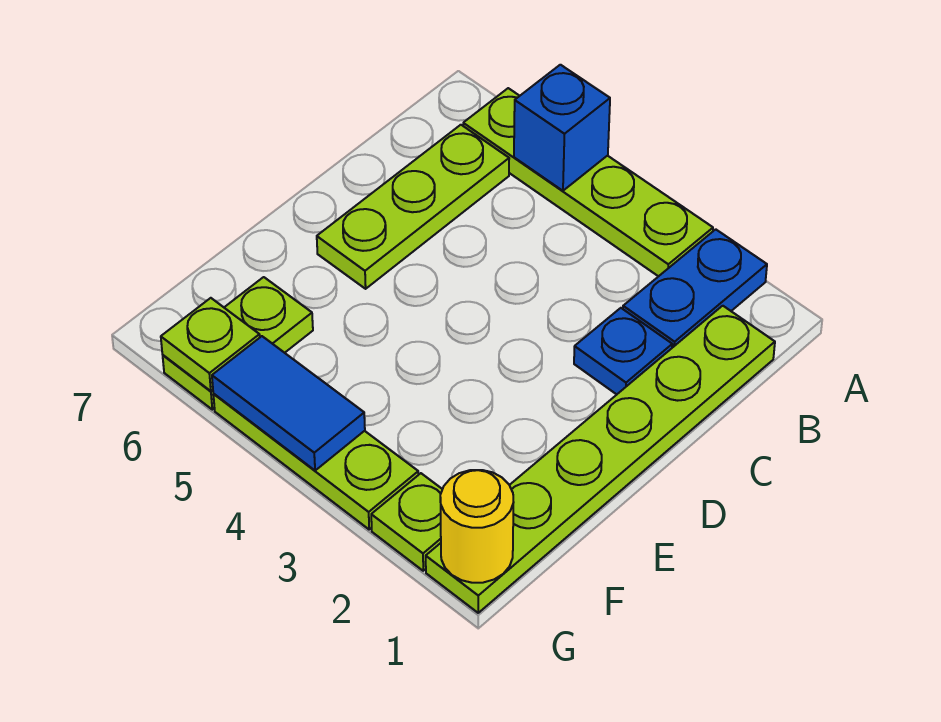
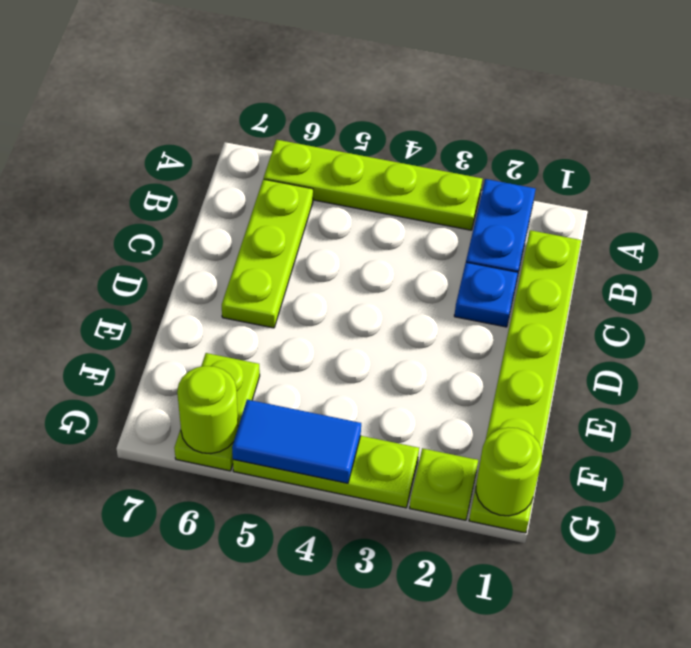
blue brick A5 level 2 -> none
yellow round brick G1 level 2 -> lime round brick G1 level 2
lime plate G6 level 2 -> lime round brick G6 level 2

